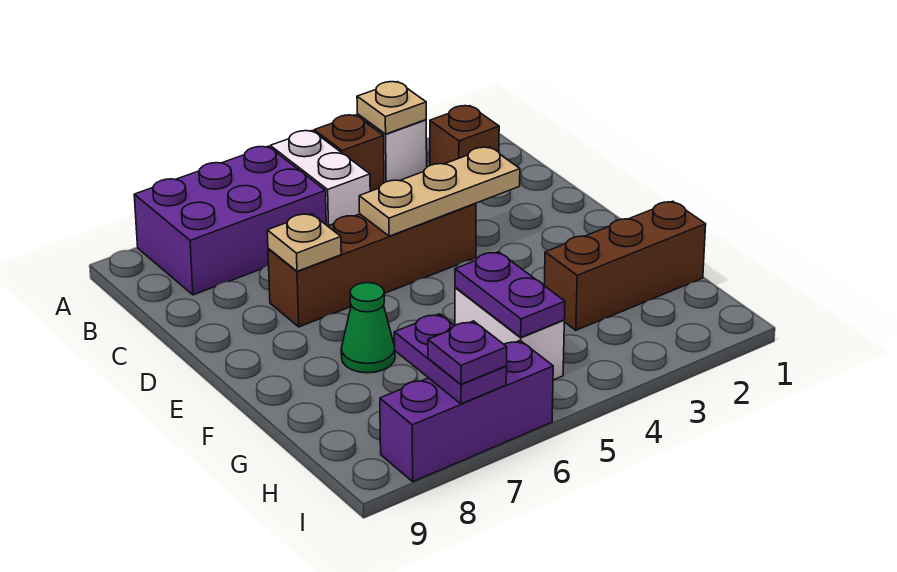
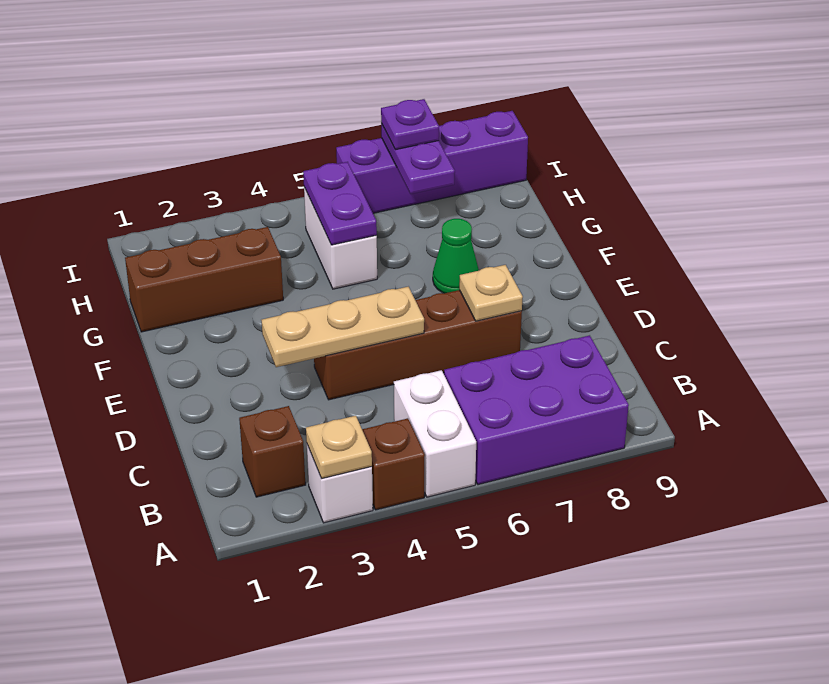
purple brick I6:I8 level 1 -> purple brick I6:I9 level 1

